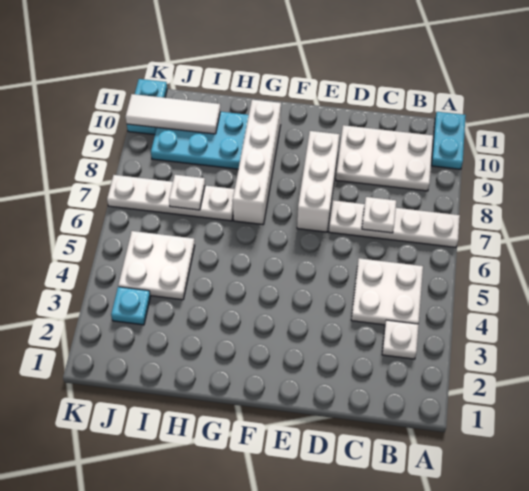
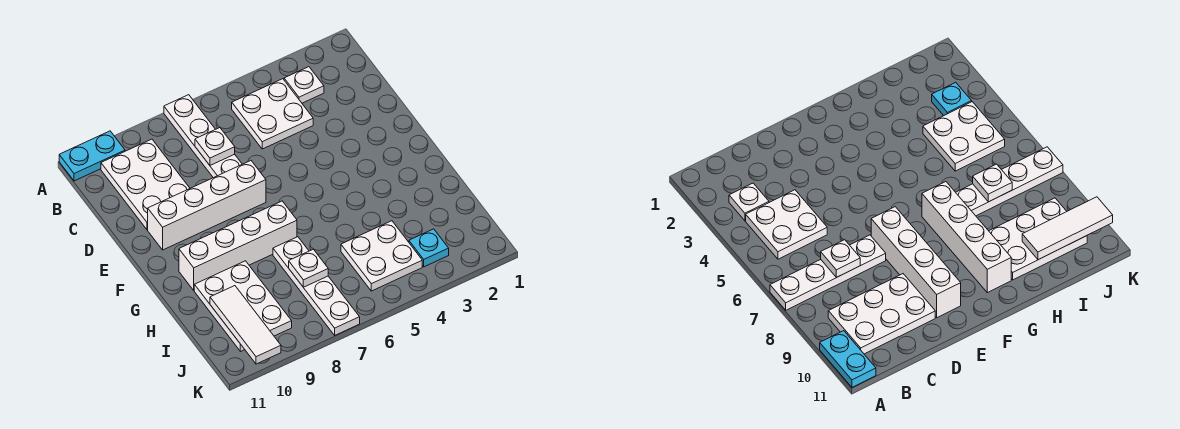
white brick E7:E9 level 1 -> white brick E7:E10 level 1
cyan plate H9:J10 level 1 -> white plate H9:J10 level 1
cyan plate K10:K11 level 1 -> none

